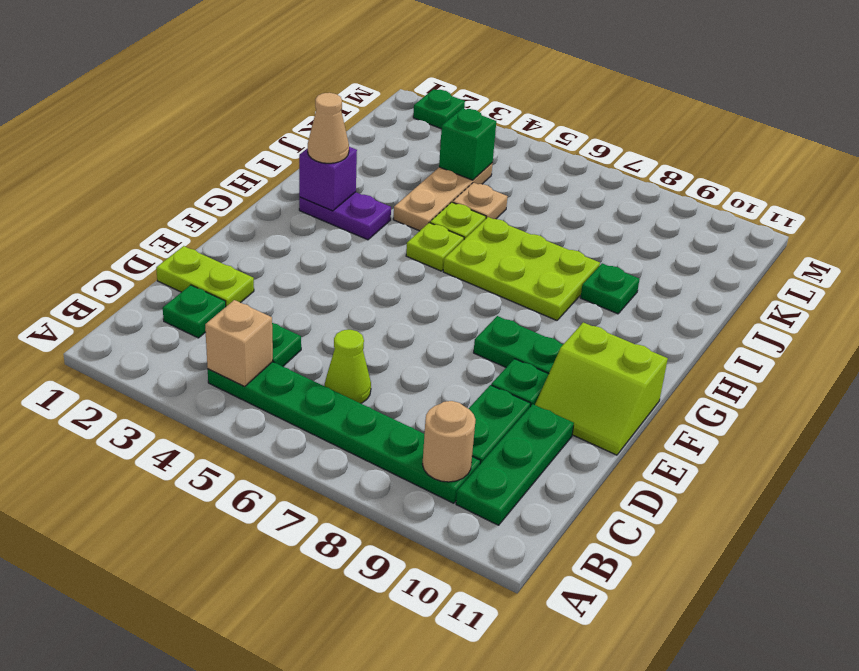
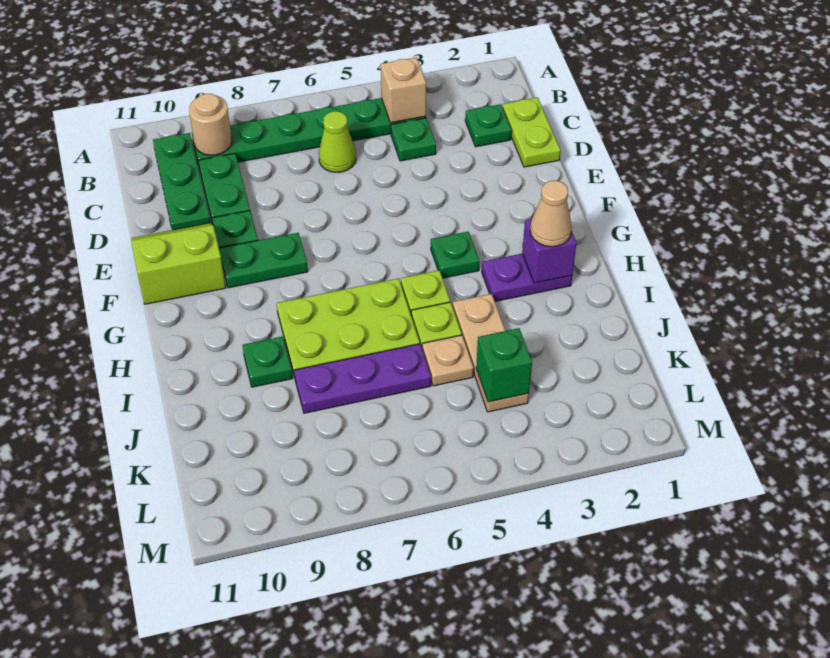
lime plate D1:D2 level 1 -> lime plate C1:D1 level 1
none -> purple plate J6:J8 level 1
green plate M2 level 1 -> green plate G4 level 1

